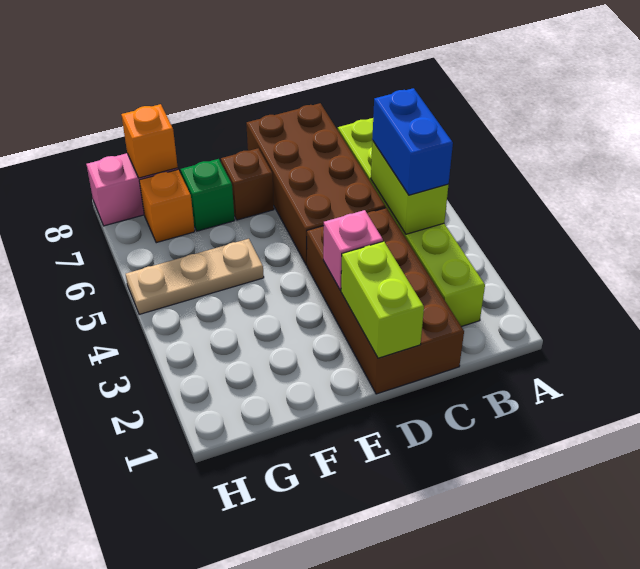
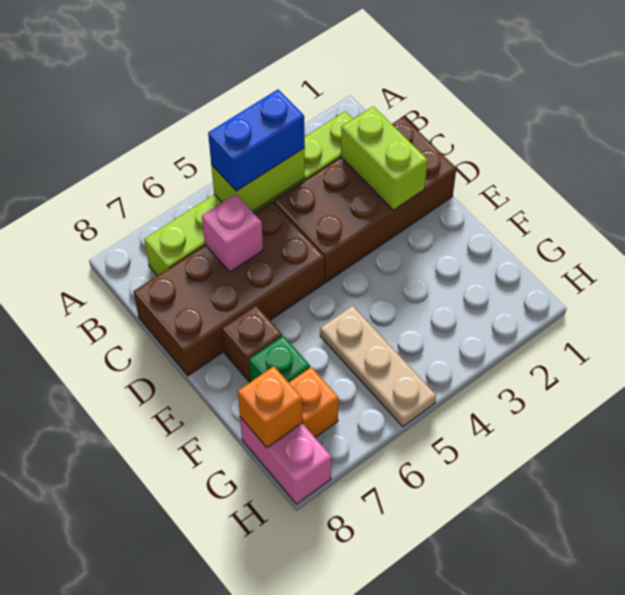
lime brick D1:D2 level 2 -> lime brick C2:D2 level 2
pink brick D3 level 2 -> pink brick C6 level 2

